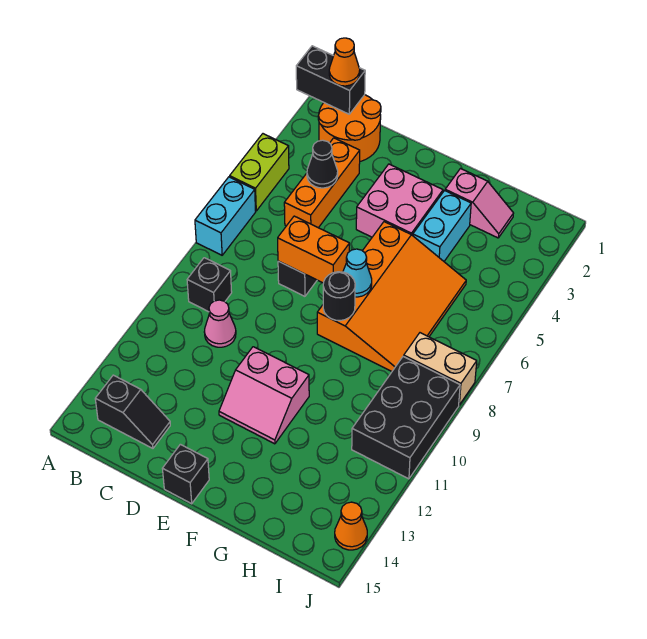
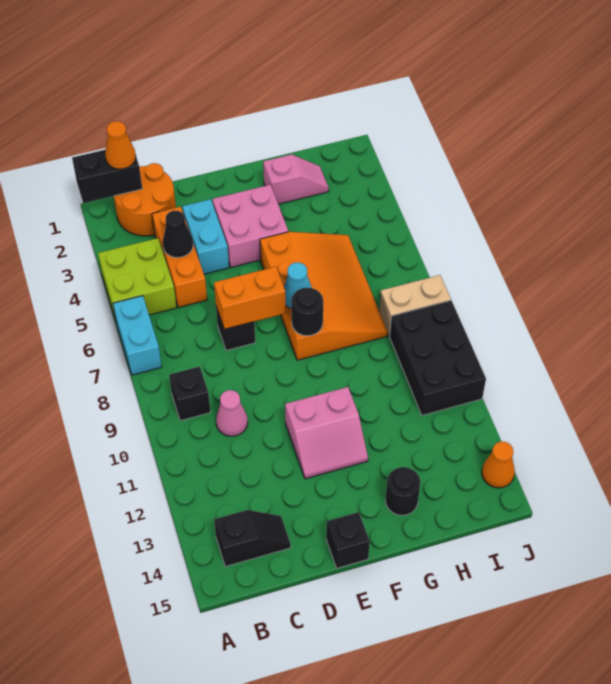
lime brick A4:A5 level 1 -> lime brick A4:B5 level 1
cyan brick G3:G4 level 1 -> cyan brick D3:D4 level 1
none -> black round brick G14 level 1

